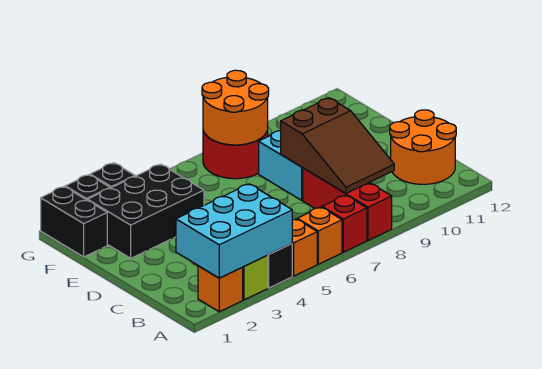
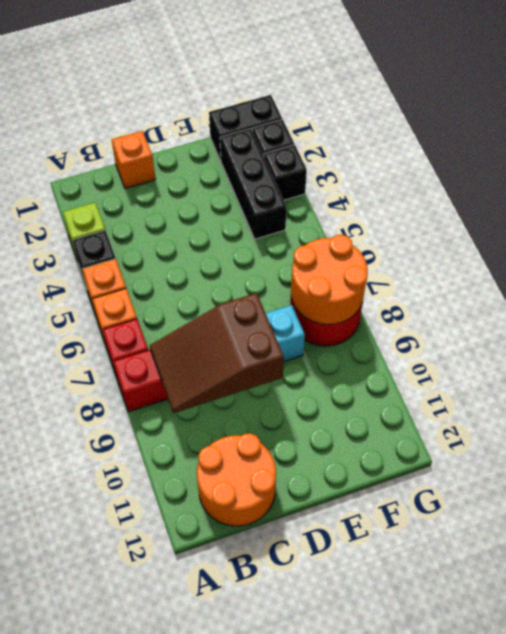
orange brick A2 level 1 -> orange brick C1 level 1
cyan brick A2:B4 level 2 -> none
black brick E2:F4 level 1 -> black brick F2:F4 level 1

